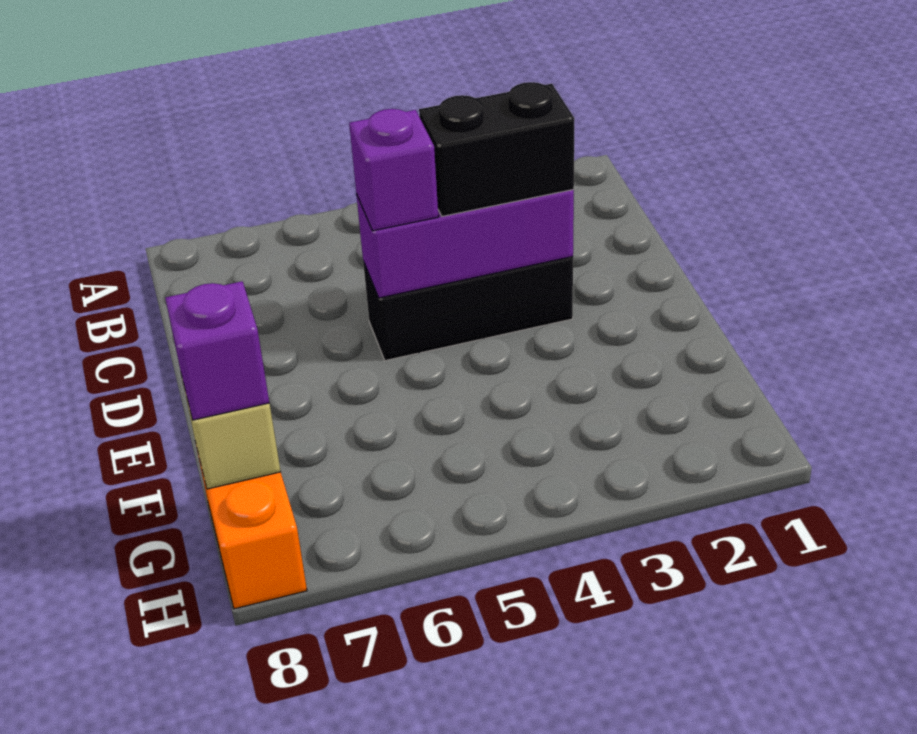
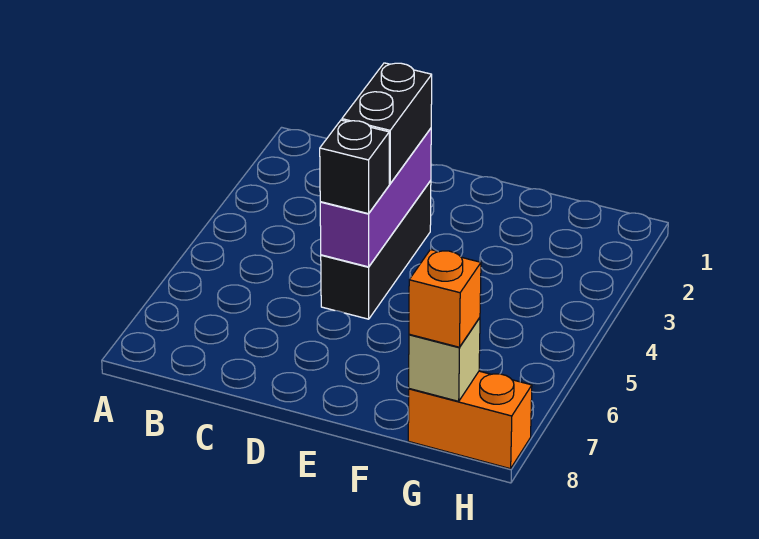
purple brick D5 level 3 -> black brick D5 level 3
purple brick G8 level 3 -> orange brick G8 level 3

